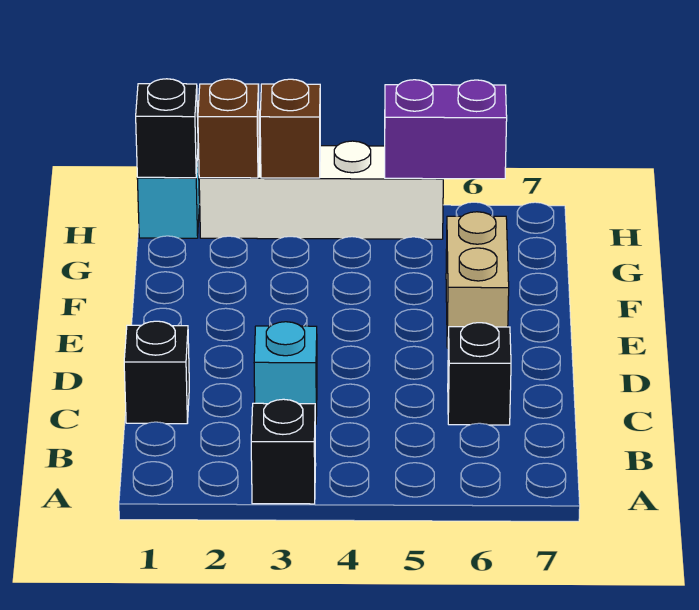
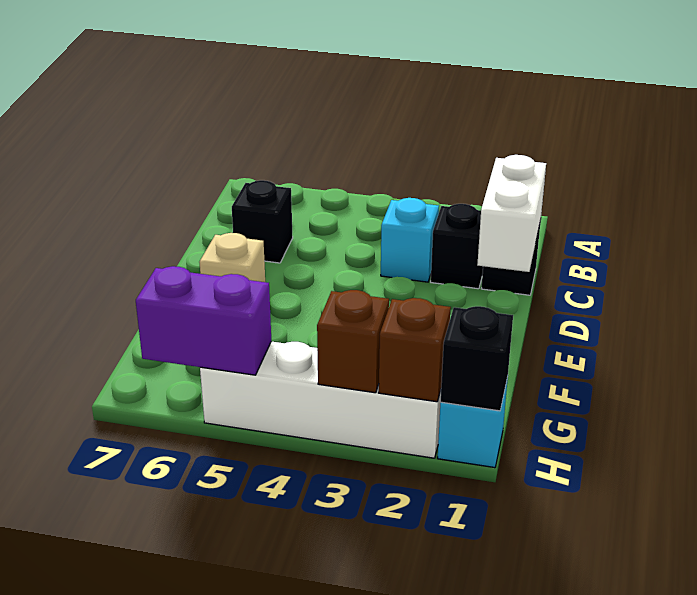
black brick A3 level 1 -> black brick C2 level 1
none -> white brick C1:D1 level 2
tan brick E6:F6 level 1 -> tan brick E6 level 1

